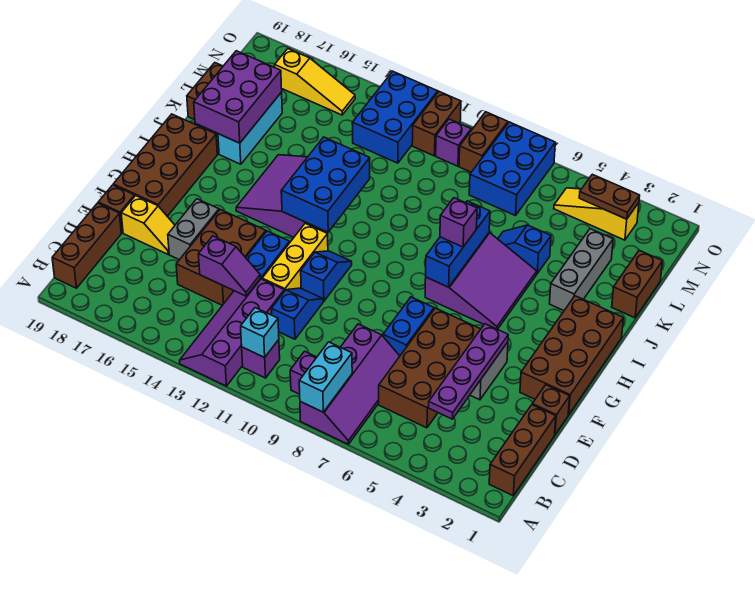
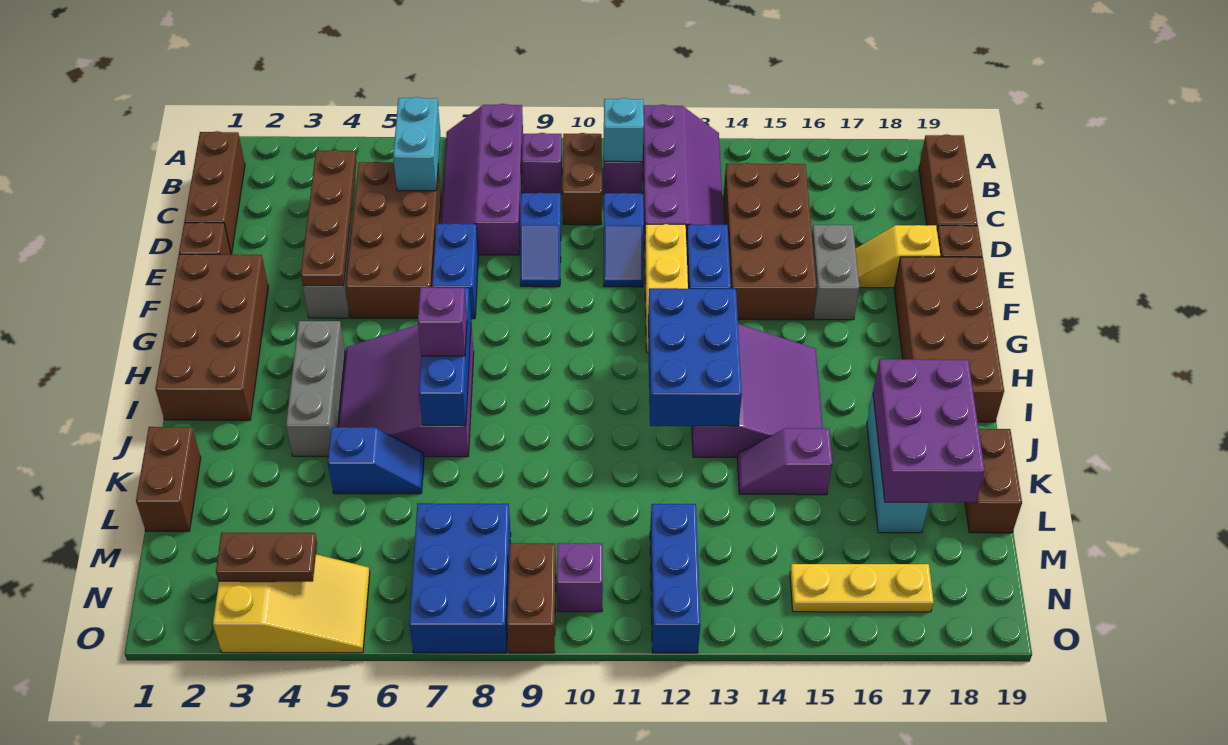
cyan brick A8:B8 level 2 -> cyan brick B6:C6 level 2
purple plate C4:F4 level 2 -> brown plate C4:F4 level 2
purple slope D13:D14 level 2 top 14 -> purple slope K14:K15 level 1 top 15
brown brick D14:F15 level 1 -> brown brick C14:F15 level 1
blue slope F11:G11 level 1 top F -> blue slope D9:E9 level 1 top D
grey brick J3:L3 level 1 -> grey brick H4:J4 level 1
blue brick M12:O13 level 1 -> blue brick M12:O12 level 1
yellow slope N3:N5 level 1 top 3 -> yellow slope N3:O5 level 1 top 3
brown brick N11:O11 level 1 -> brown brick B10:C10 level 1
yellow slope N15:N17 level 1 top 17 -> yellow plate N15:N17 level 1

